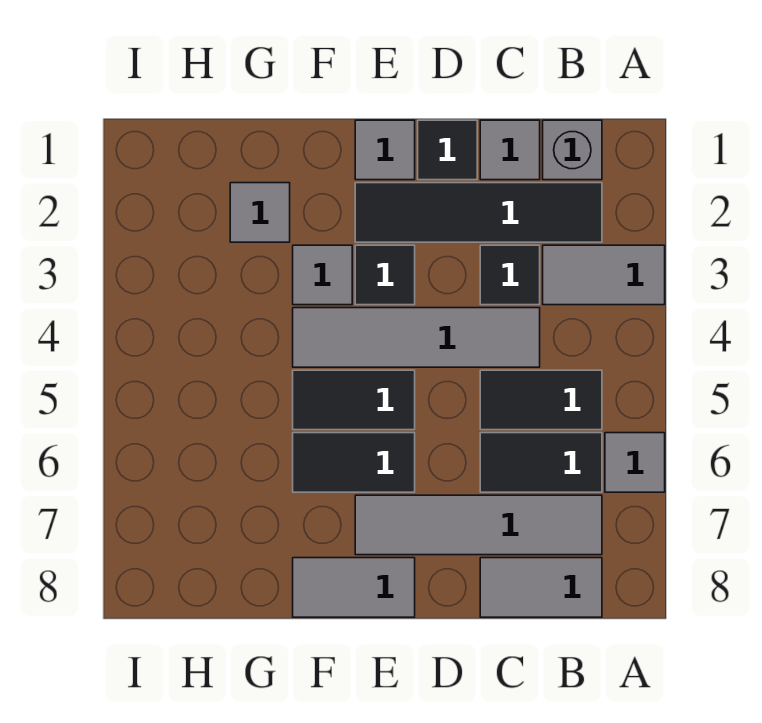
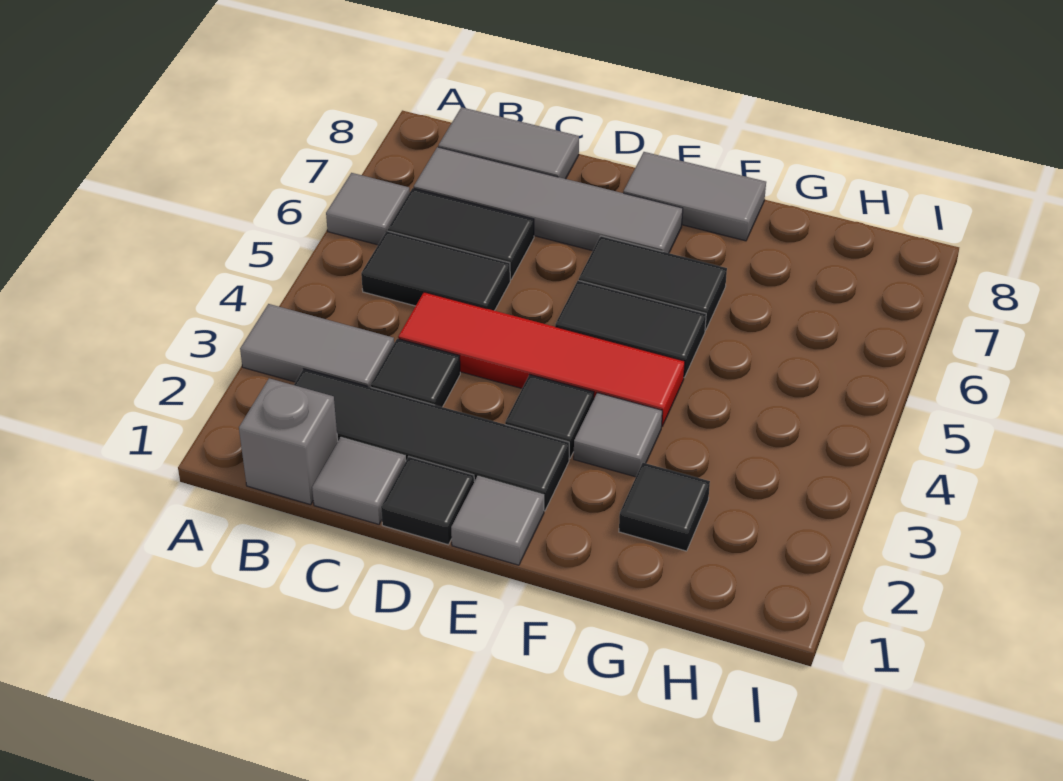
grey tile C4:F4 level 1 -> red tile C4:F4 level 1
grey tile G2 level 1 -> black tile G2 level 1

